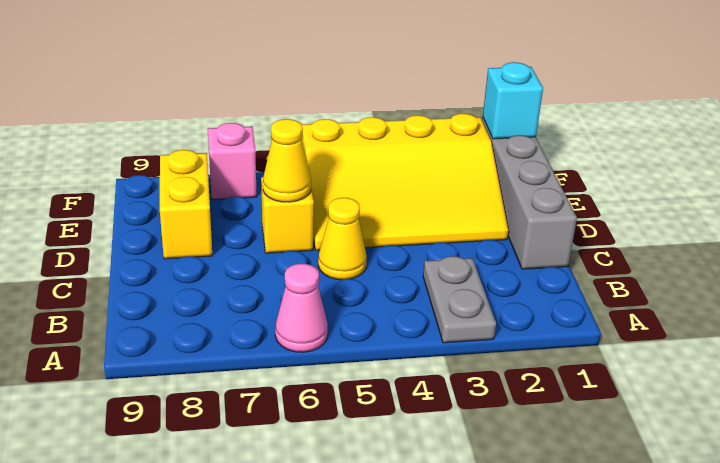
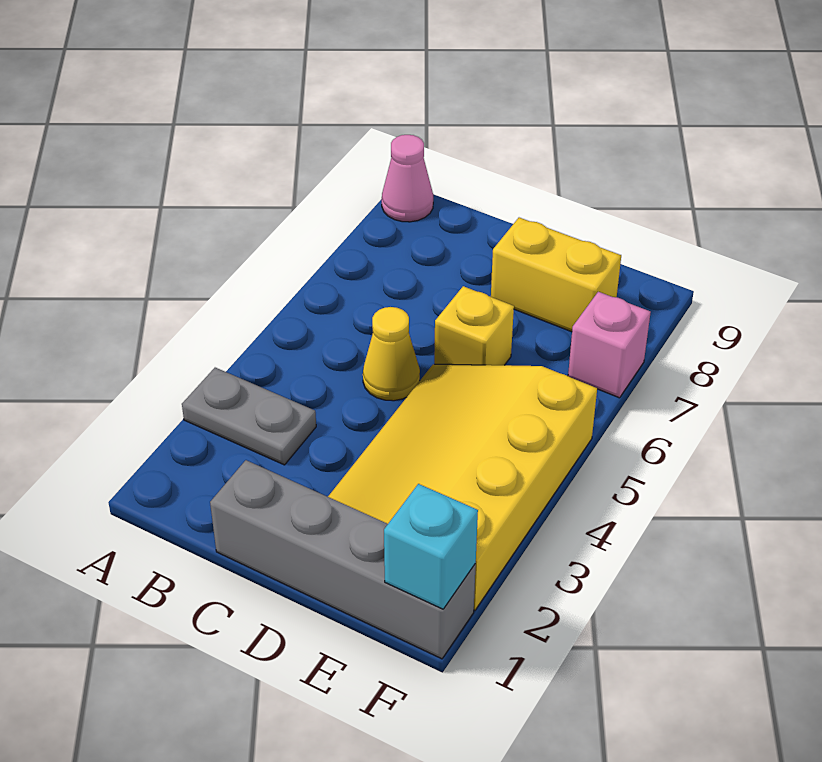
pink cone A6 level 1 -> pink cone A9 level 1
yellow cone D6 level 2 -> none

